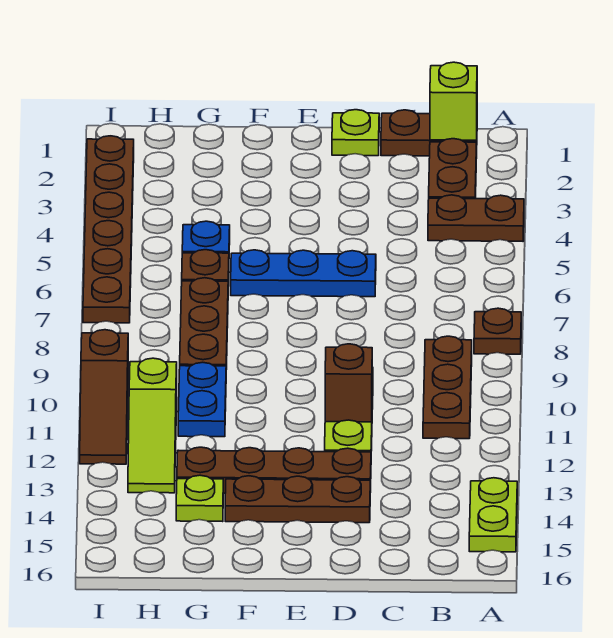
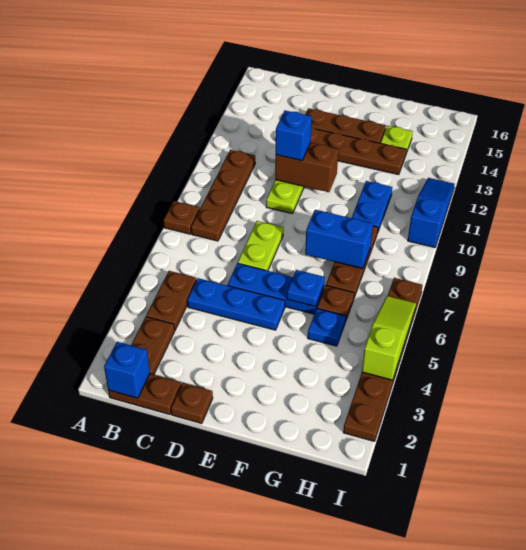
brown plate A4:B4 level 1 -> brown plate B4:B5 level 1
lime plate A14:A15 level 1 -> lime plate D7:D8 level 1
lime brick B1 level 2 -> blue brick B1 level 2
brown plate B9:B11 level 1 -> brown plate B8:B11 level 1
none -> blue plate C5:E5 level 1
lime plate D1 level 1 -> brown plate D1 level 1
brown brick D11 level 2 -> brown brick D11:E11 level 2
none -> blue brick D11 level 3
none -> blue plate F6 level 2
none -> blue brick F8:G8 level 2
lime slope H11:H13 level 1 top 11 -> lime slope I4:I6 level 2 top 4
brown slope I10:I12 level 1 top 10 -> blue slope I10:I12 level 1 top 10

